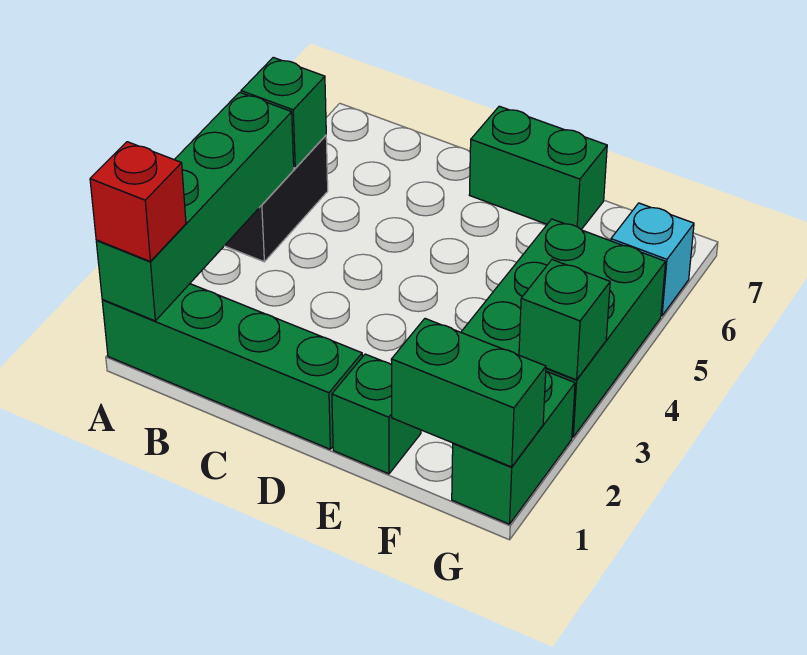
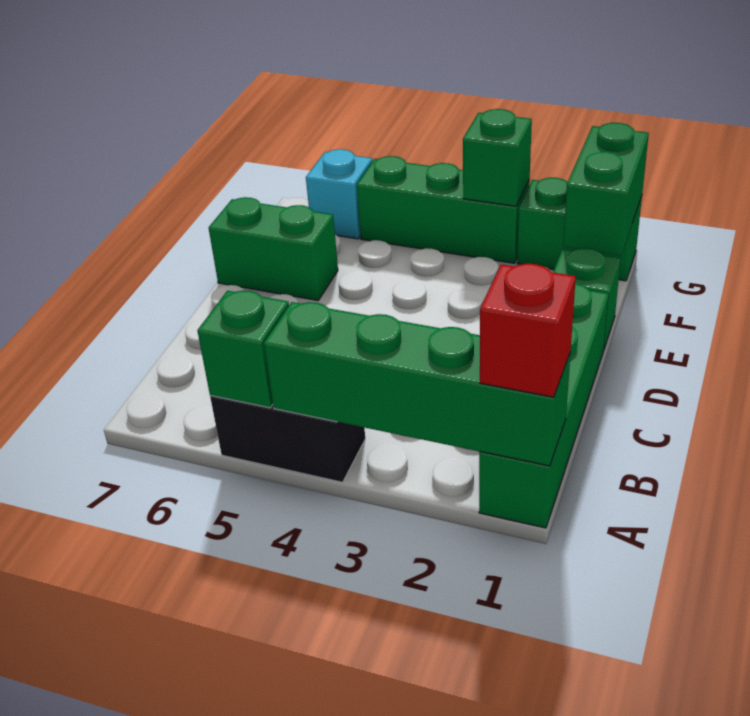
green brick D7:E7 level 1 -> green brick E6:E7 level 1
green brick F3:G5 level 1 -> green brick G3:G5 level 1

